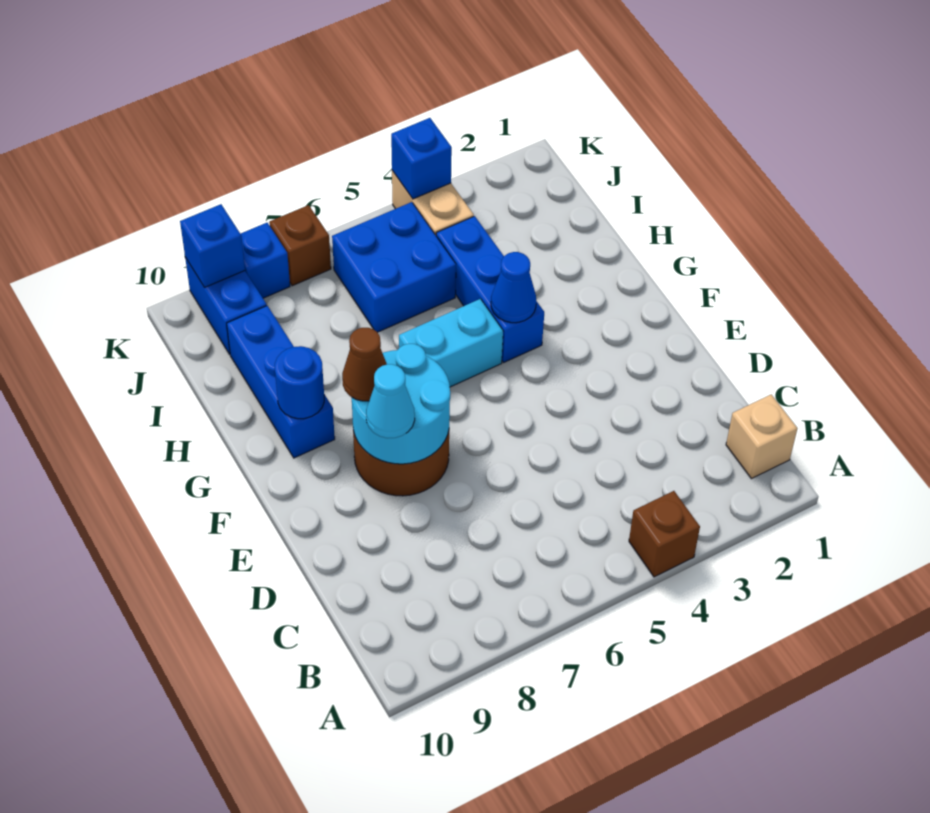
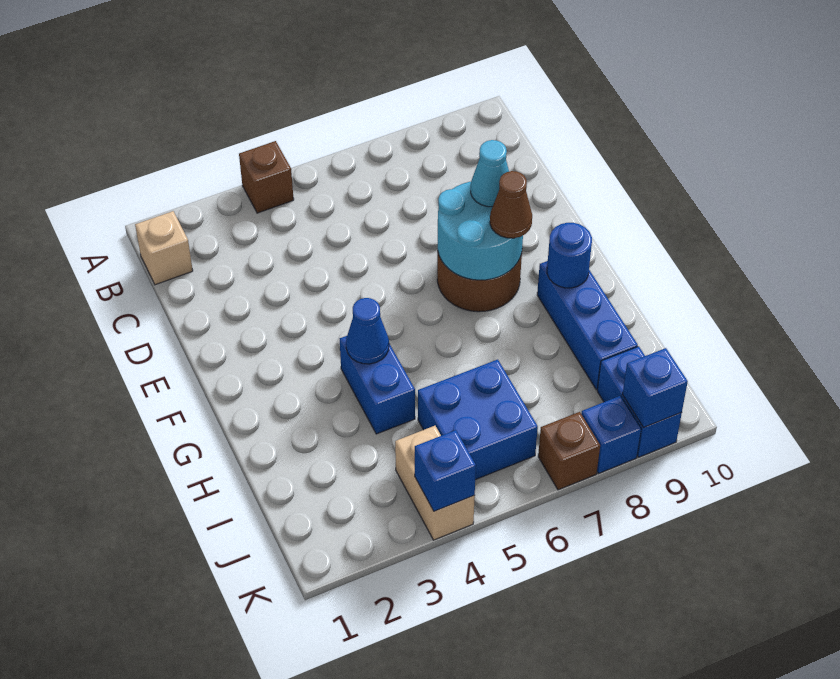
blue brick G4:I4 level 1 -> blue brick G4:H4 level 1
cyan brick G5:G6 level 1 -> none

